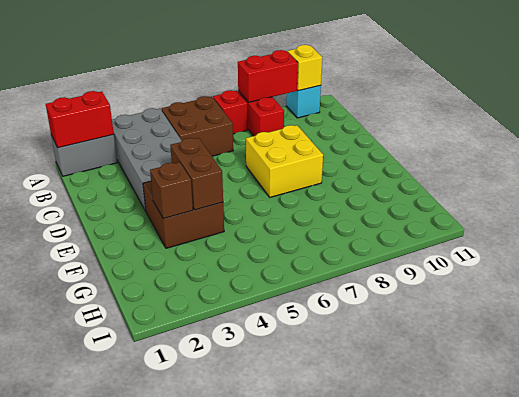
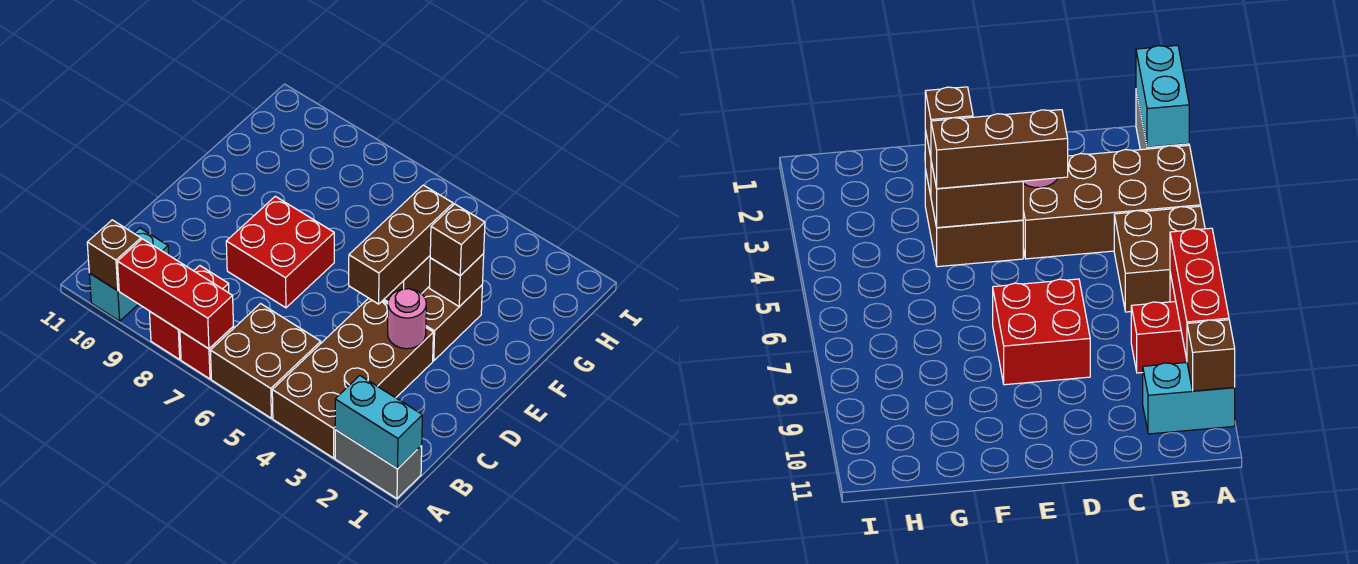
red brick A1:A2 level 2 -> cyan brick A1:A2 level 2
grey brick A3:D4 level 1 -> brown brick A3:D4 level 1
red brick A8:A9 level 2 -> red brick A7:A9 level 2
cyan brick A10 level 1 -> cyan brick A10:B10 level 1
yellow brick A10 level 2 -> brown brick A10 level 2
none -> pink round brick D3 level 2
none -> brown brick D4:F4 level 3
yellow brick D7:E8 level 1 -> red brick D7:E8 level 1
none -> brown brick F3 level 3

